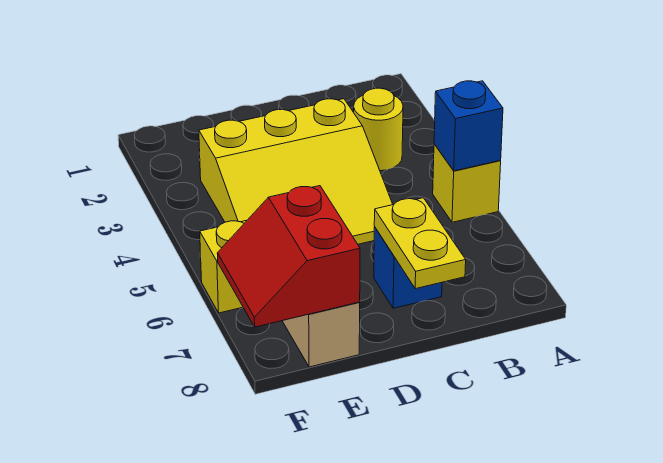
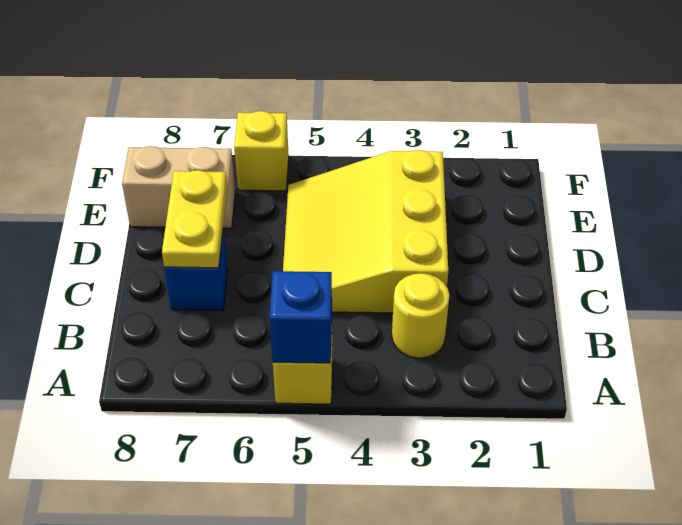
yellow plate C7:C8 level 2 -> yellow plate C7:D7 level 2
red slope E7:F8 level 2 top E -> none

